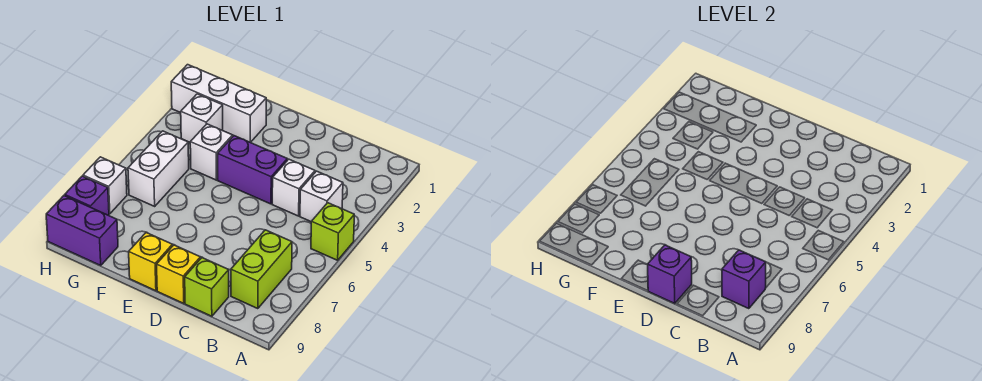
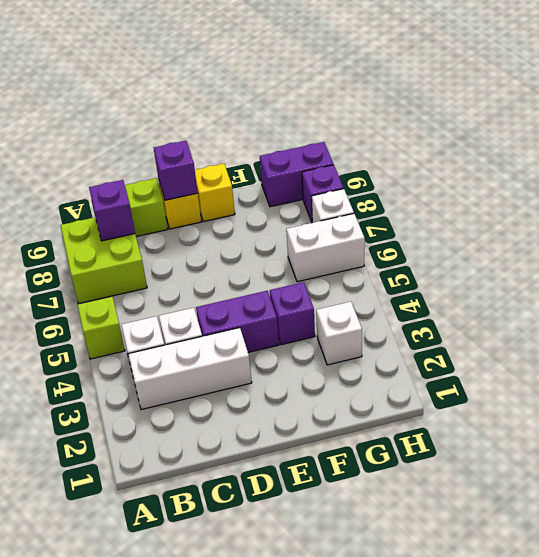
lime brick B7:B8 level 1 -> lime brick A7:B8 level 1
white brick F2:H2 level 1 -> white brick B3:D3 level 1
white brick F4 level 1 -> purple brick F4 level 1
white brick G5:G6 level 1 -> white brick G6:H6 level 1

